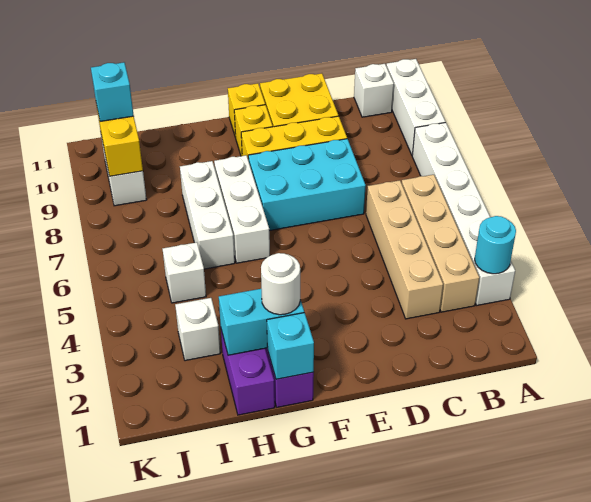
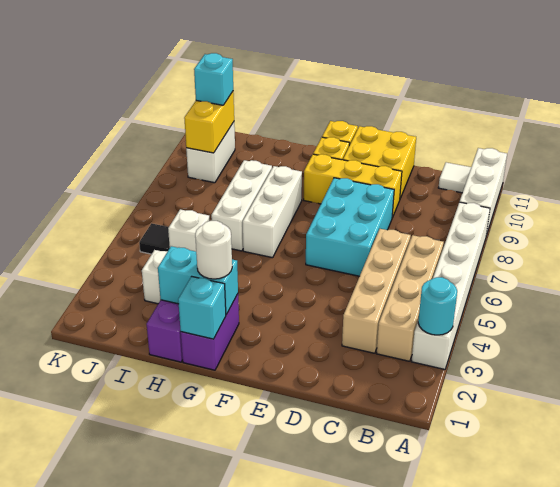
white brick B11 level 1 -> white tile B11 level 1
cyan brick D7:F8 level 1 -> cyan brick D6:E8 level 1
none -> black tile J5 level 1

